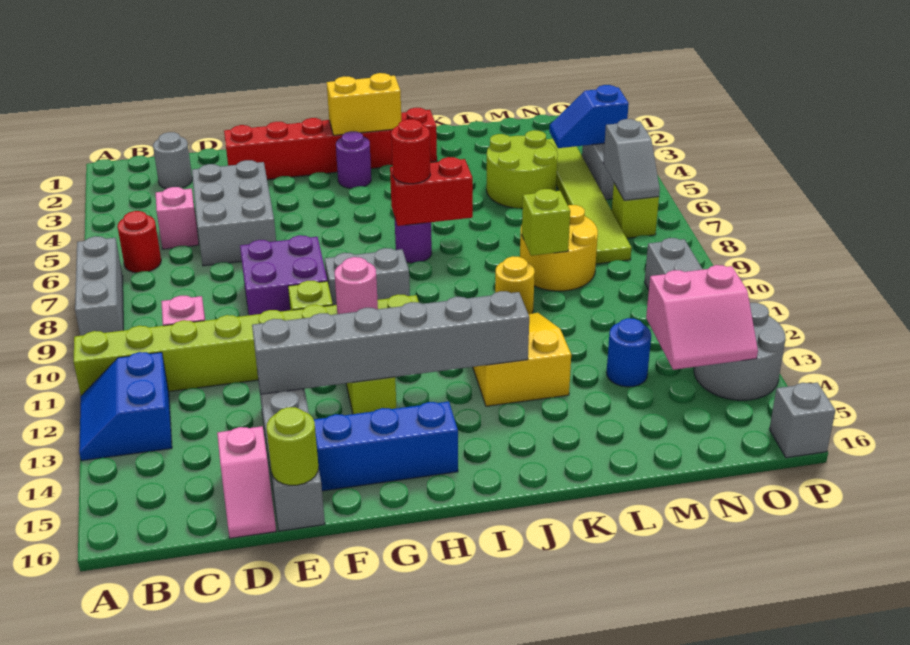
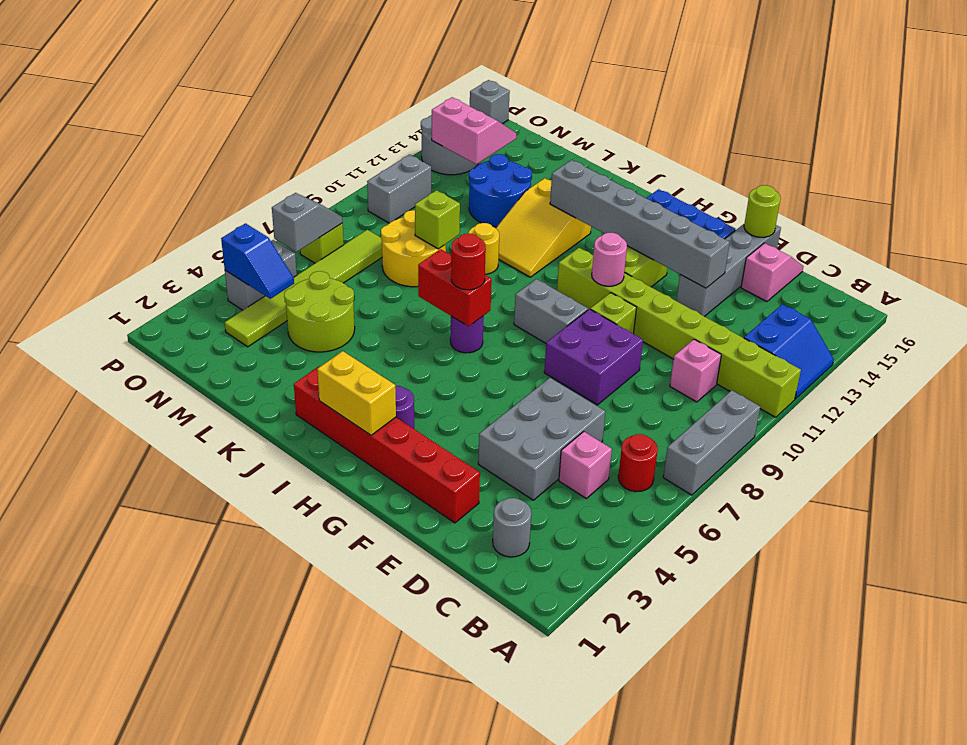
blue round brick M13 level 1 -> blue round brick L12:M13 level 1

